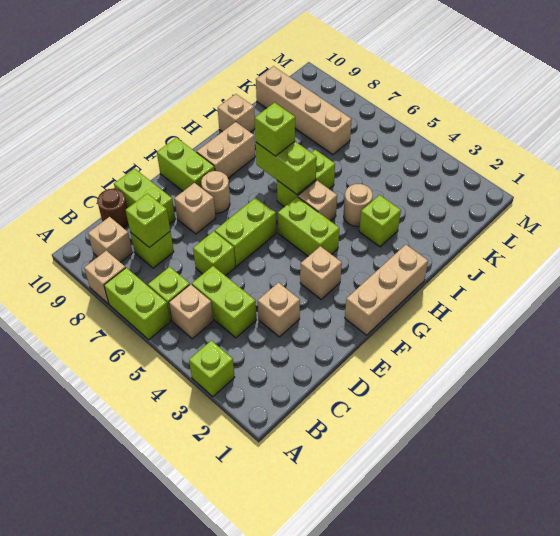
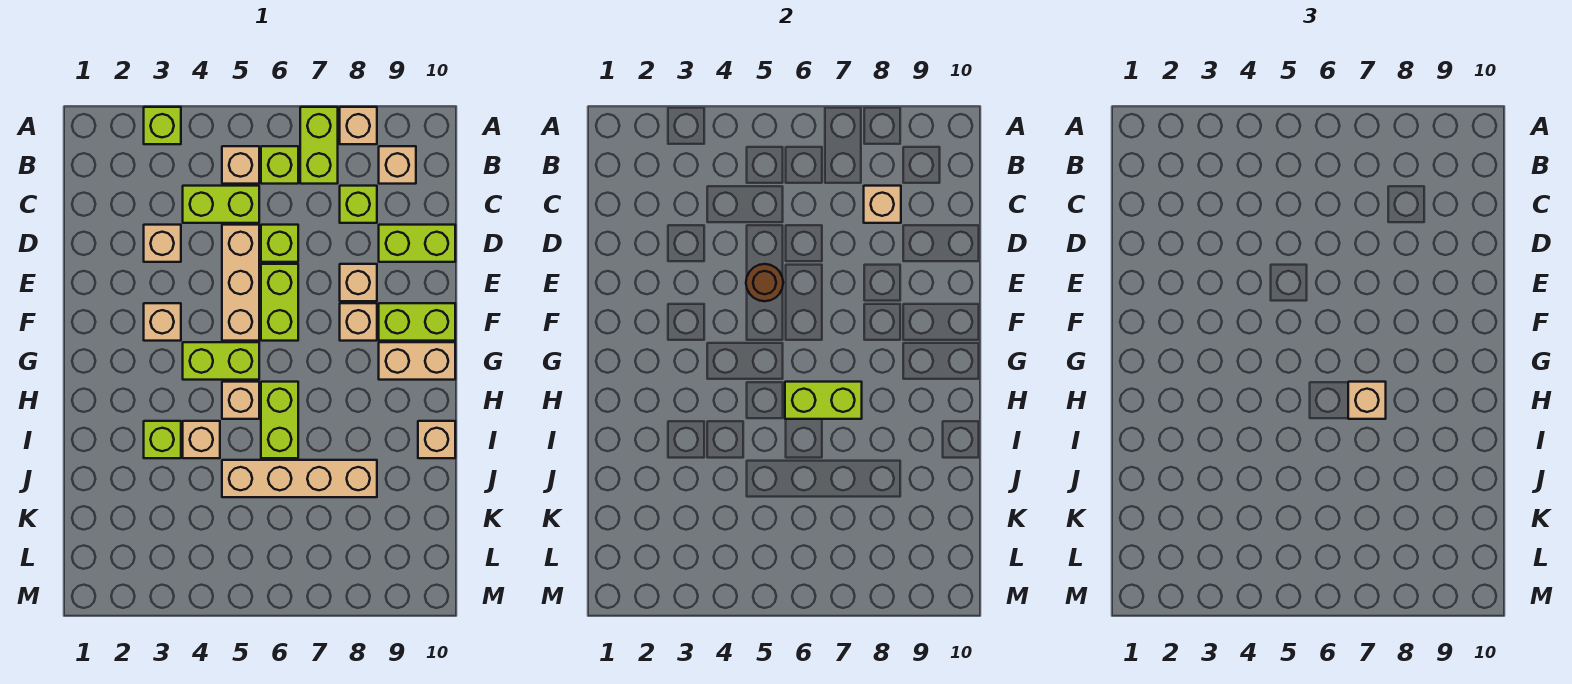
lime brick A6:A7 level 1 -> lime brick A7:B7 level 1
lime brick C8 level 2 -> tan brick C8 level 2
brown round brick C10 level 1 -> brown round brick E5 level 2
tan brick F1:H1 level 1 -> tan brick D5:F5 level 1
tan round brick F8 level 1 -> tan brick F8 level 1
tan brick G9:H9 level 1 -> tan brick G9:G10 level 1
lime brick H7 level 3 -> tan brick H7 level 3
tan round brick I4 level 1 -> tan brick I4 level 1
tan brick K7:K10 level 1 -> tan brick J5:J8 level 1

